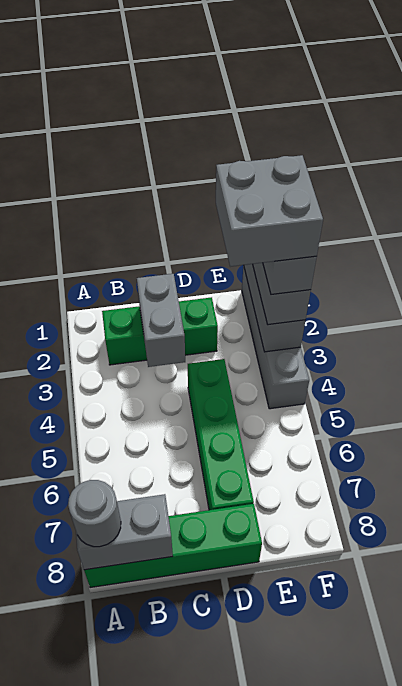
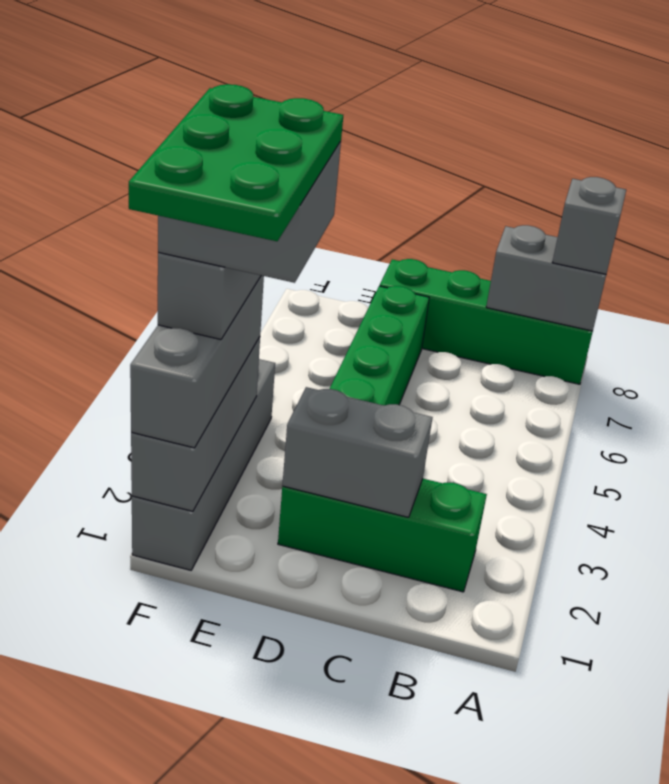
grey round brick A8 level 3 -> grey brick A8 level 3
grey brick C2:C3 level 2 -> grey brick C2:D2 level 2
none -> green plate E1:F3 level 6

